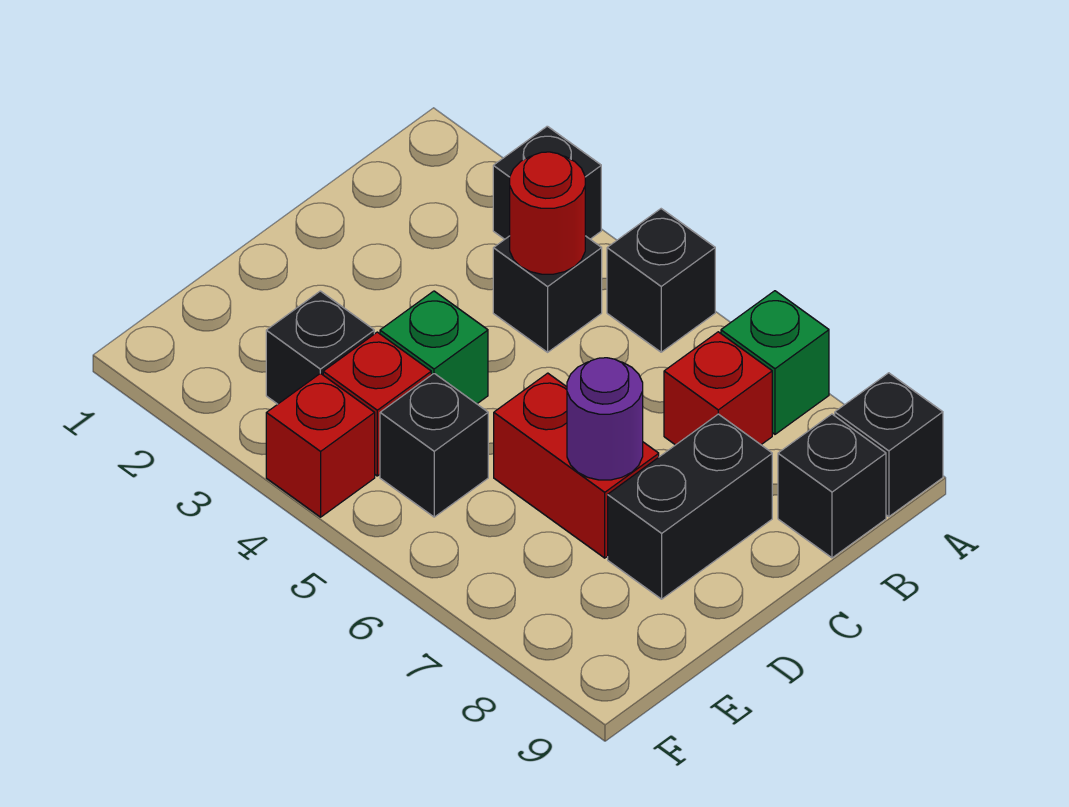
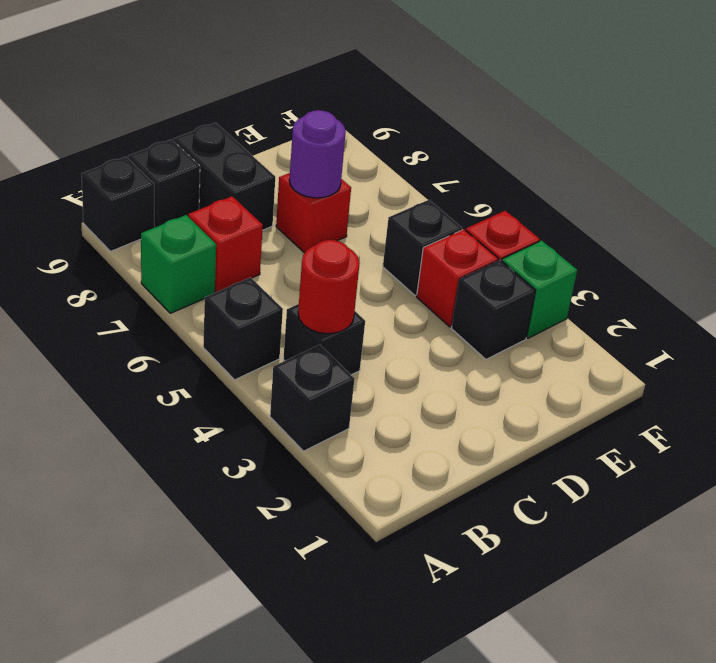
black brick C8:D8 level 1 -> black brick C8:C9 level 1
green brick D4 level 1 -> green brick F3 level 1
red brick D6:D7 level 1 -> red brick D7 level 1

